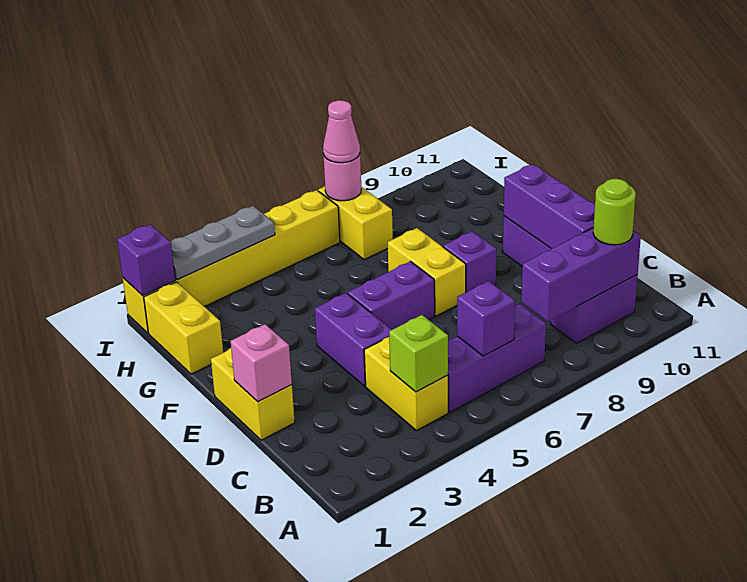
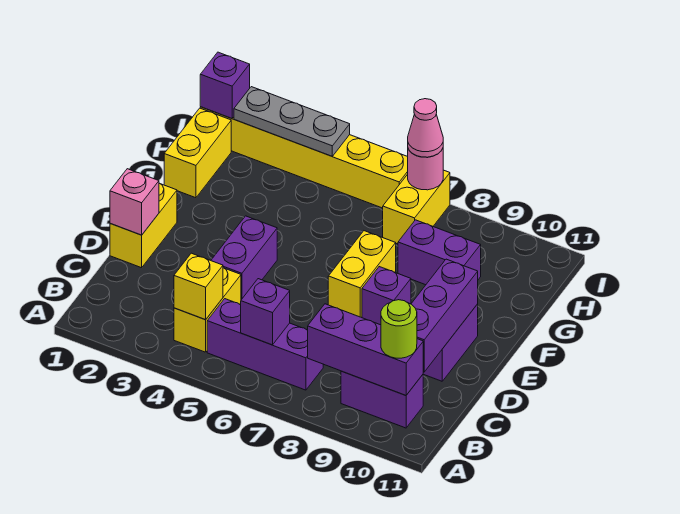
lime brick B4 level 2 -> yellow brick B4 level 2
purple brick E5:E6 level 1 -> purple brick G8:G9 level 1

